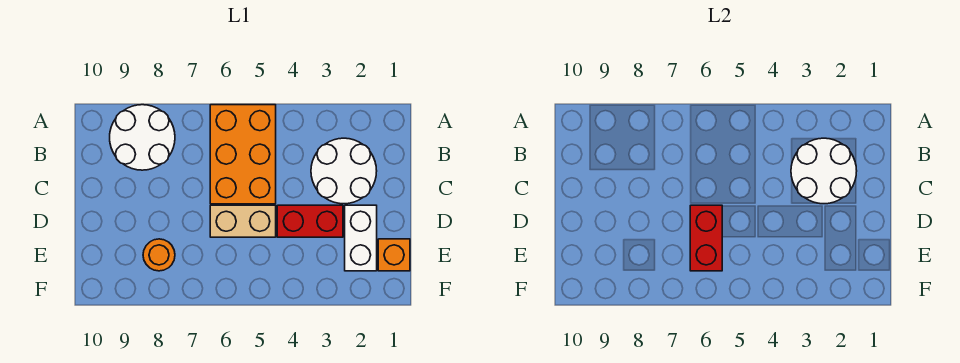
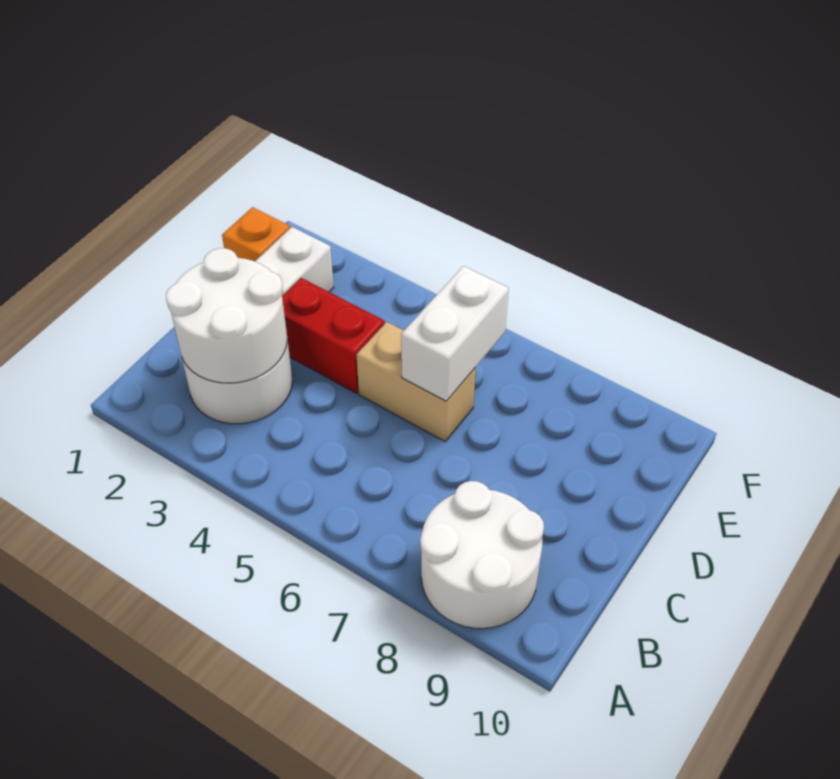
orange brick A5:C6 level 1 -> none
red brick D6:E6 level 2 -> white brick D6:E6 level 2
orange round brick E8 level 1 -> none

